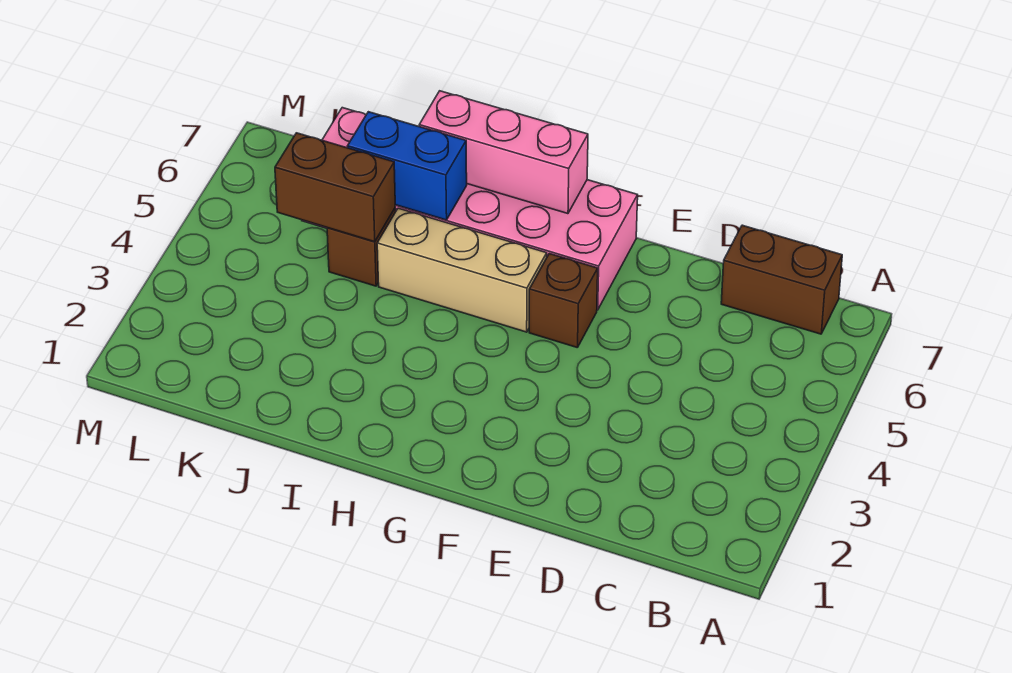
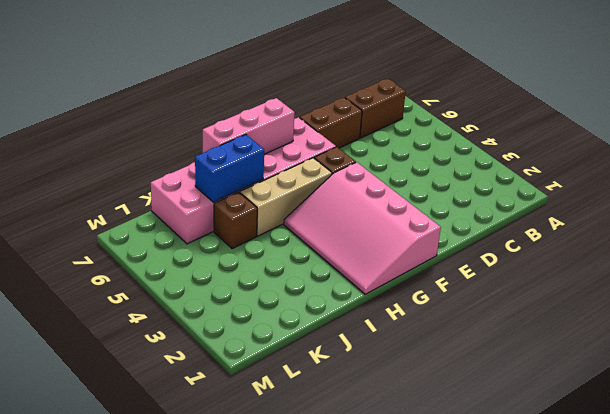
none -> pink slope F1:H4 level 1 top F
brown brick J5:K5 level 2 -> brown brick D7:E7 level 1

